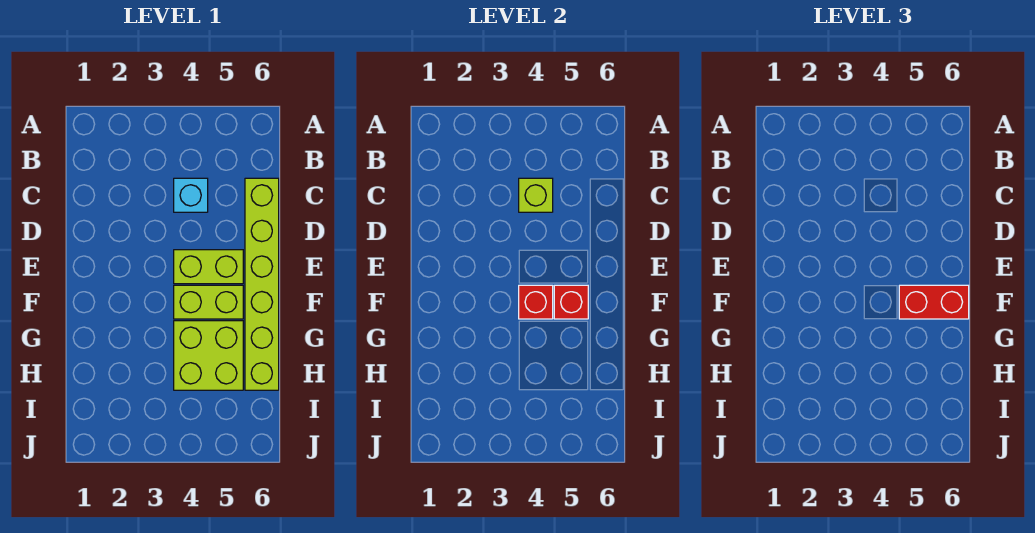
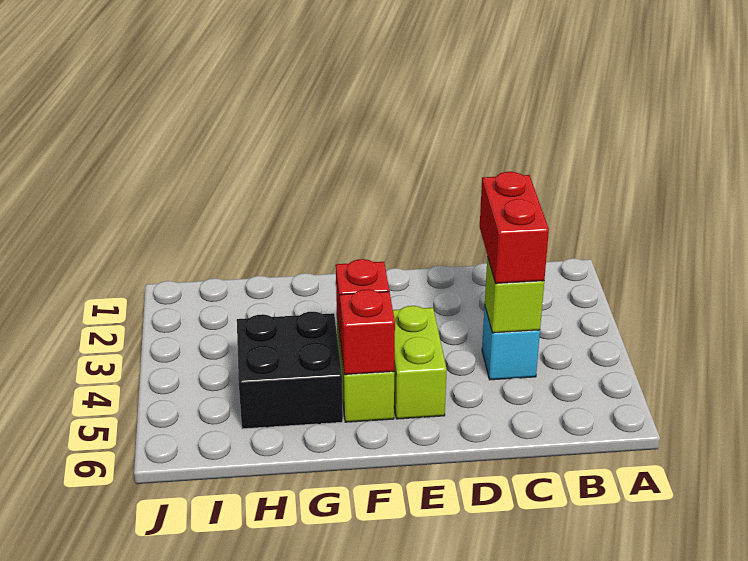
lime brick C6:H6 level 1 -> none
red brick F5:F6 level 3 -> red brick C3:C4 level 3
lime brick G4:H5 level 1 -> black brick G4:H5 level 1

